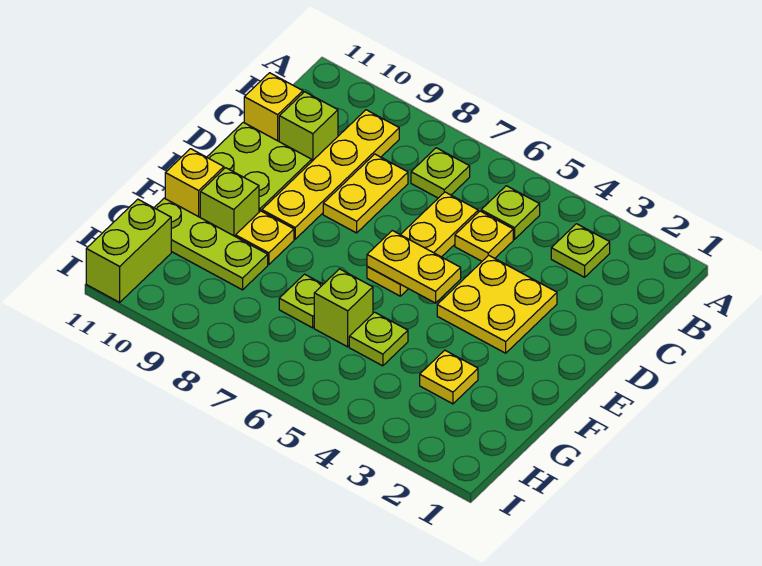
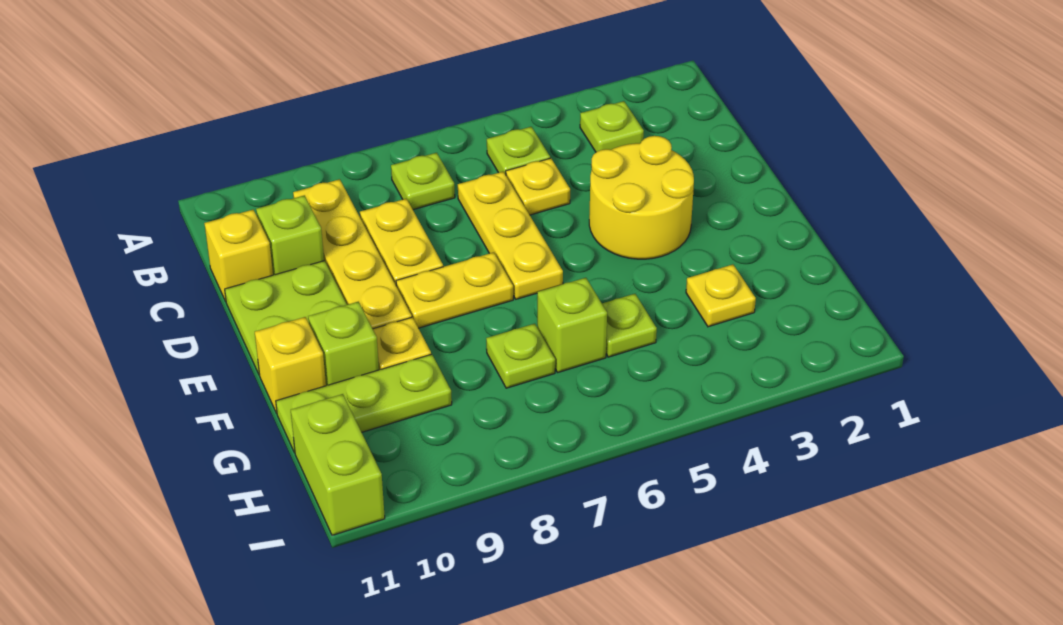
yellow plate D3:E4 level 1 -> yellow round brick D3:E4 level 1
yellow plate E5:E6 level 2 -> yellow plate E7:E8 level 1

